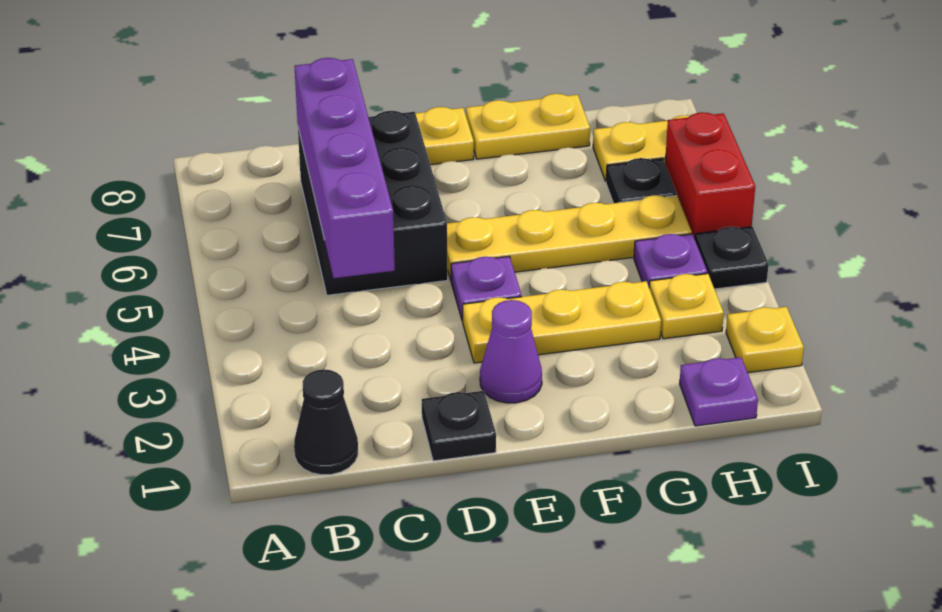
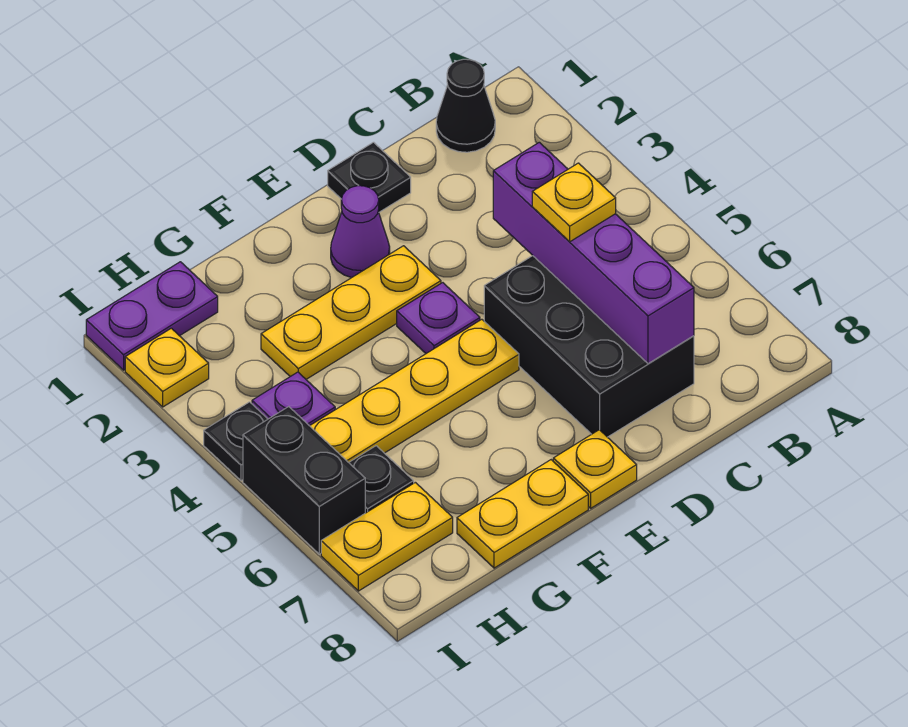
purple plate H1 level 1 -> purple plate H1:I1 level 1
yellow plate H3 level 1 -> yellow plate C5 level 3
red brick I5:I6 level 1 -> black brick I5:I6 level 1

